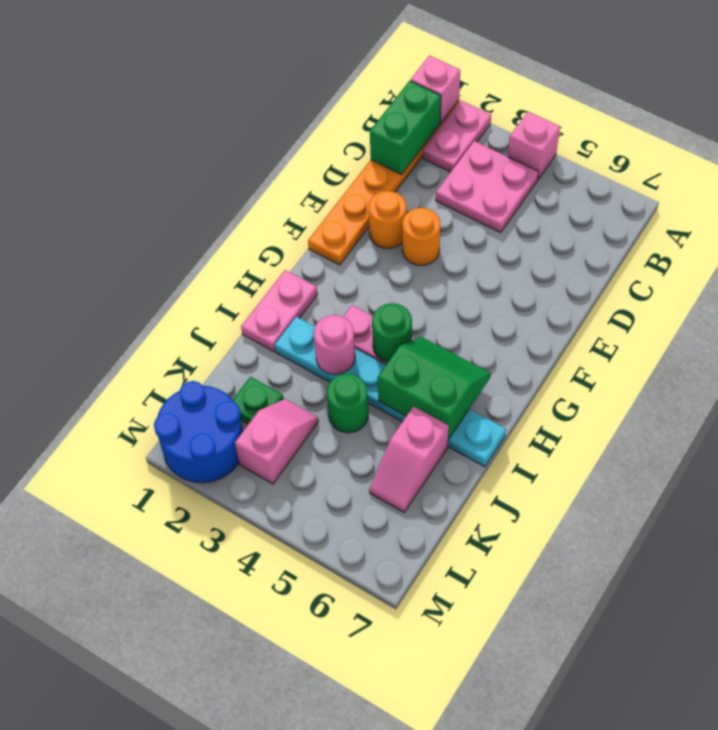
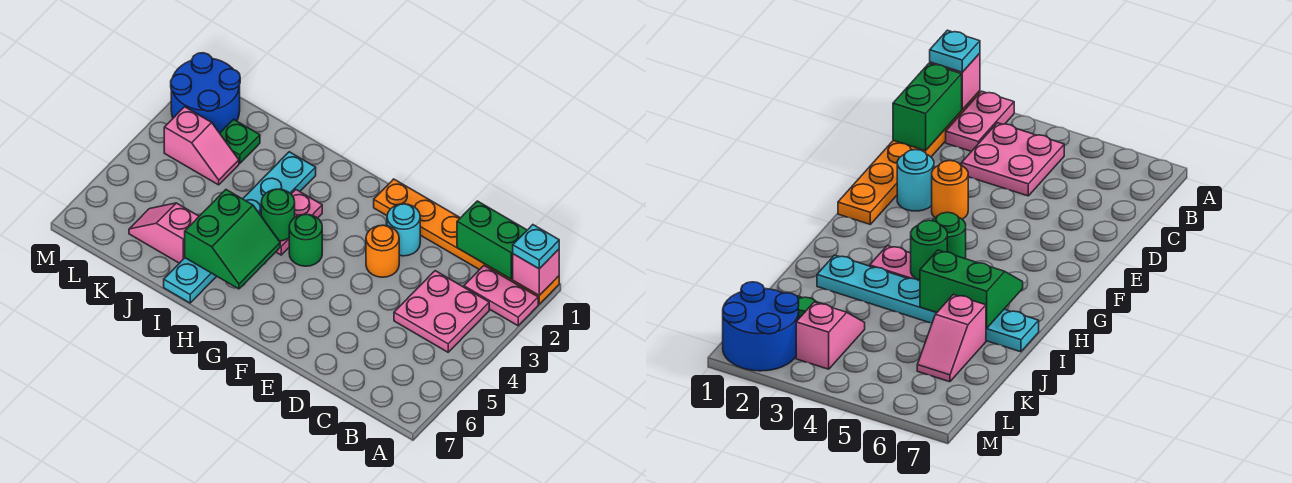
none -> cyan plate A1 level 3
pink brick A4 level 1 -> none
orange round brick E2 level 1 -> cyan round brick E2 level 1
pink plate H1:I1 level 1 -> none
pink round brick I3 level 2 -> none
green round brick J4 level 1 -> green round brick G4 level 1

